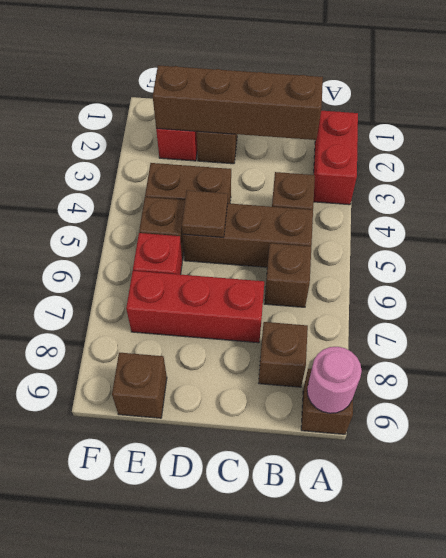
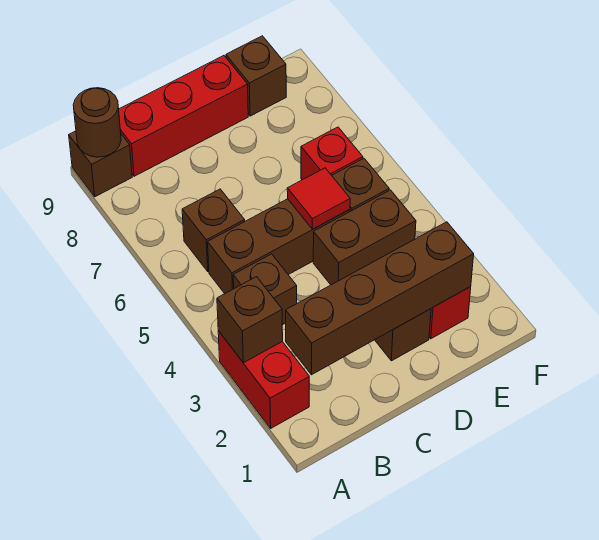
pink round brick A9 level 2 -> brown round brick A9 level 2
brown brick B8 level 1 -> brown brick A3 level 2
red brick C7:E7 level 1 -> red brick B9:D9 level 1
brown tile D5 level 2 -> red tile D5 level 2

